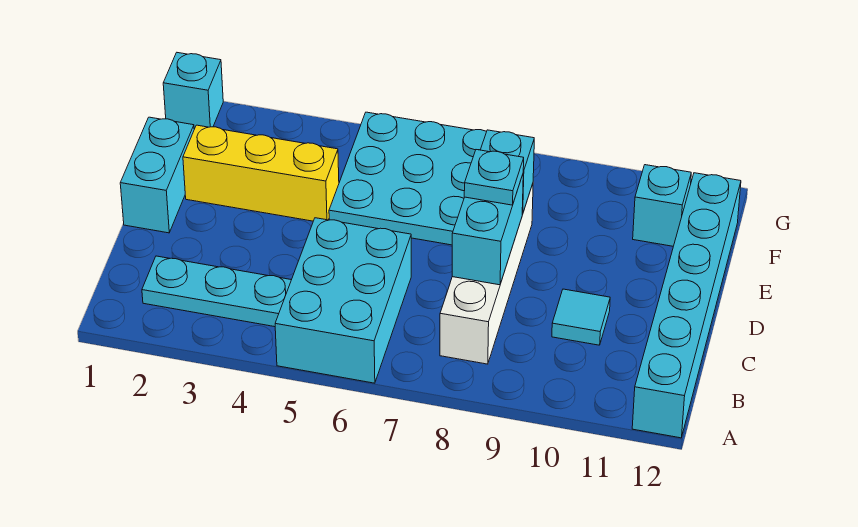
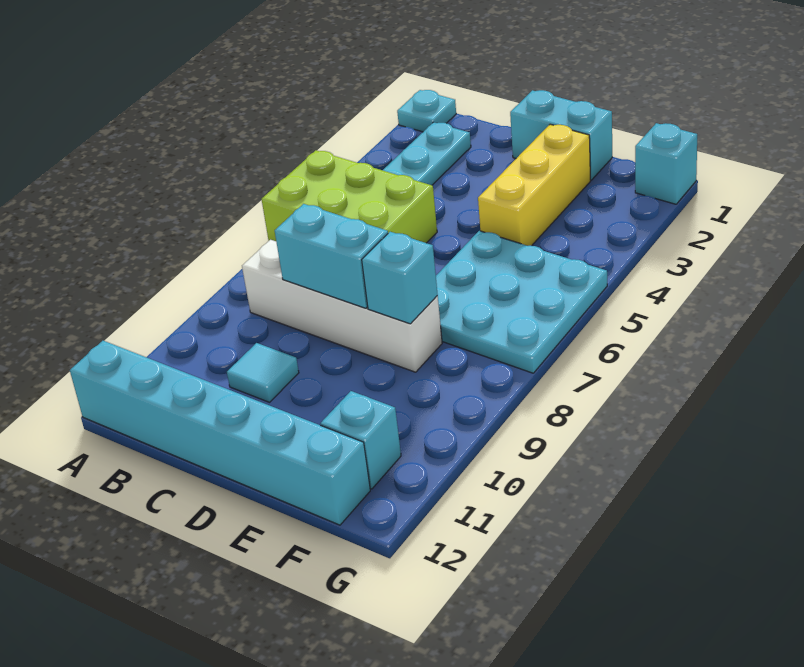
cyan brick A5:C6 level 1 -> lime brick A5:C6 level 1
cyan plate D8 level 3 -> cyan plate A1 level 1

